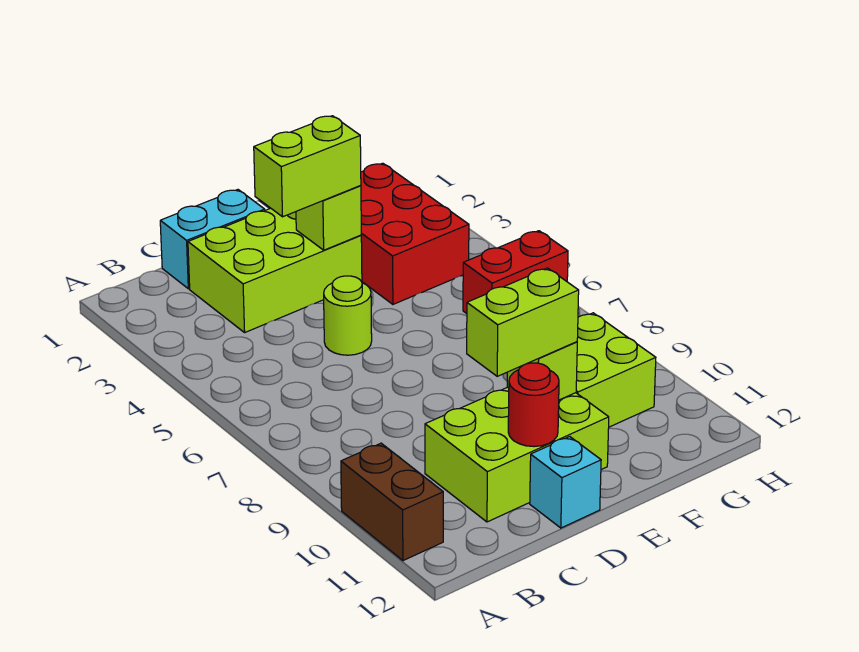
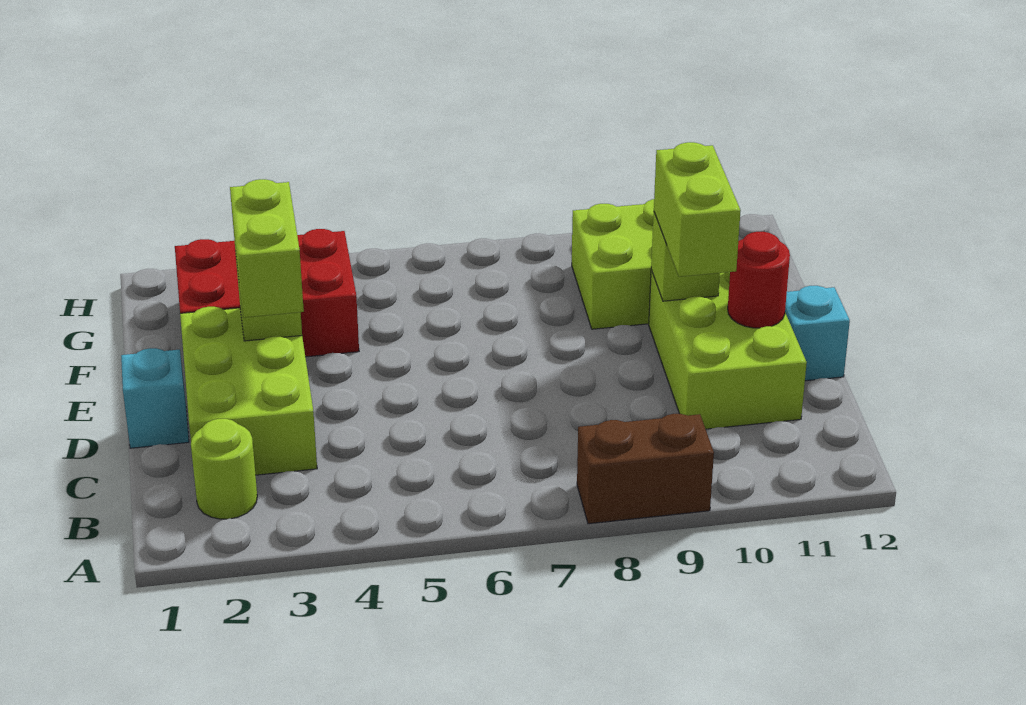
brown brick A10:A11 level 1 -> brown brick A8:A9 level 1
cyan brick C1:D1 level 1 -> cyan brick D1 level 1
lime round brick D5 level 1 -> lime round brick B2 level 1
red brick G6:H6 level 1 -> none

